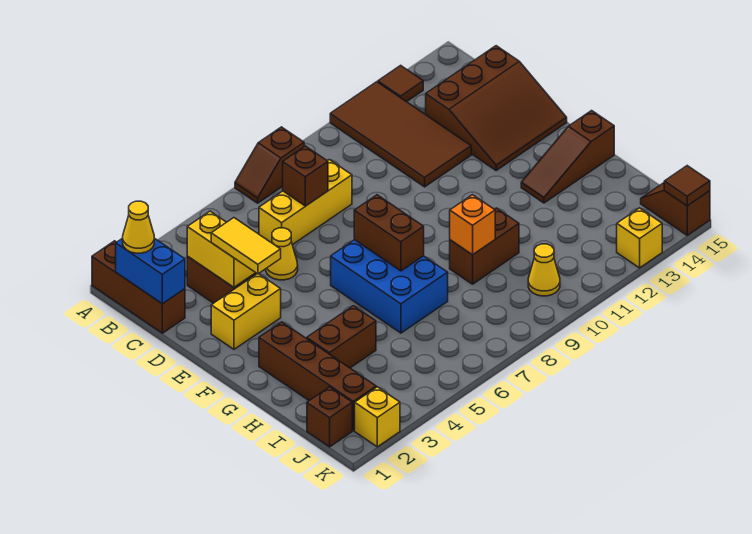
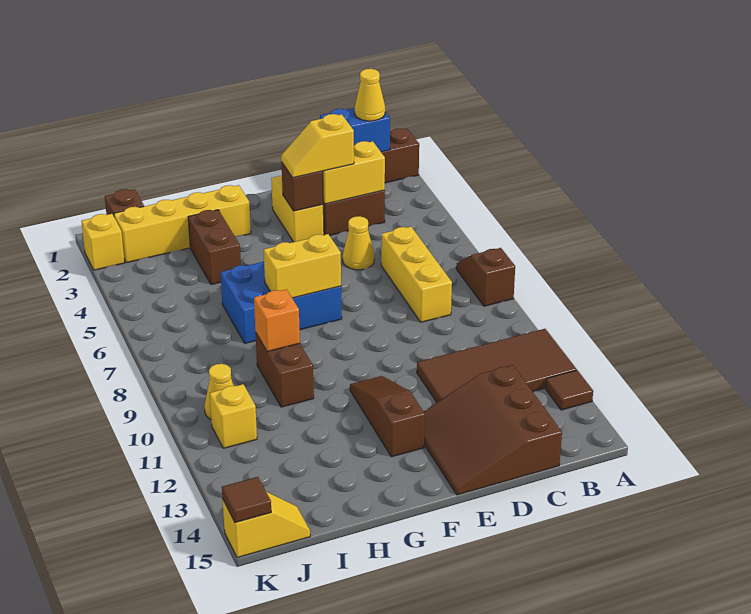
brown brick C7 level 2 -> brown brick E3 level 2
yellow tile D3:E3 level 3 -> yellow slope D3:E3 level 3 top D
brown brick F7:G7 level 2 -> yellow brick F7:G7 level 2
brown brick G2:J2 level 1 -> yellow brick G2:J2 level 1
brown slope G13:G15 level 1 top 15 -> brown slope F11:F13 level 1 top 13
brown slope J15:K15 level 1 top K -> yellow slope J15:K15 level 1 top K
yellow brick K13 level 1 -> yellow brick J11 level 1

